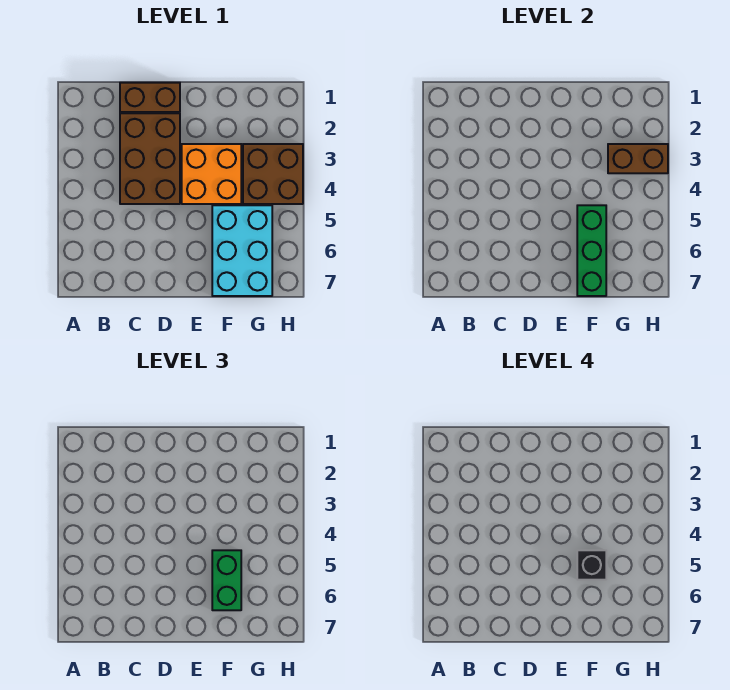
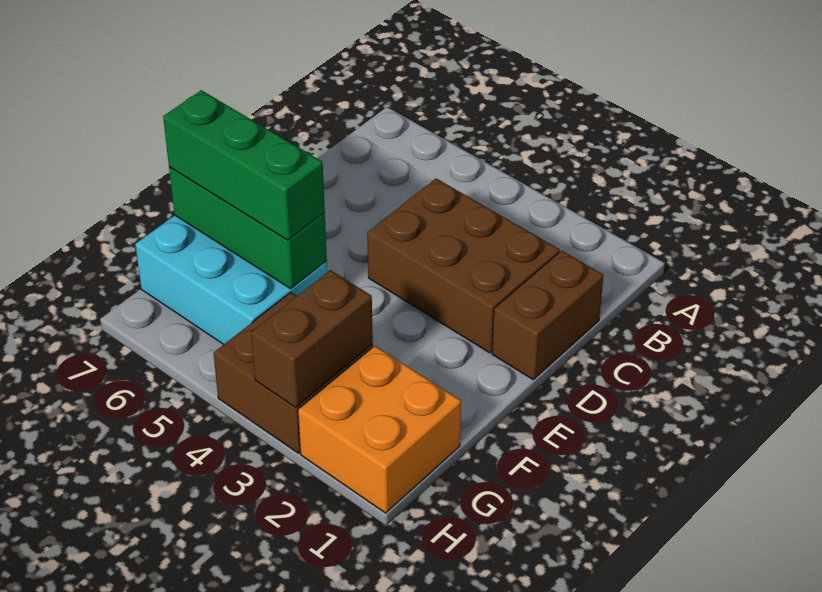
orange brick E3:F4 level 1 -> orange brick G1:H2 level 1
green brick F5:F6 level 3 -> green brick F5:F7 level 3
black brick F5 level 4 -> none

